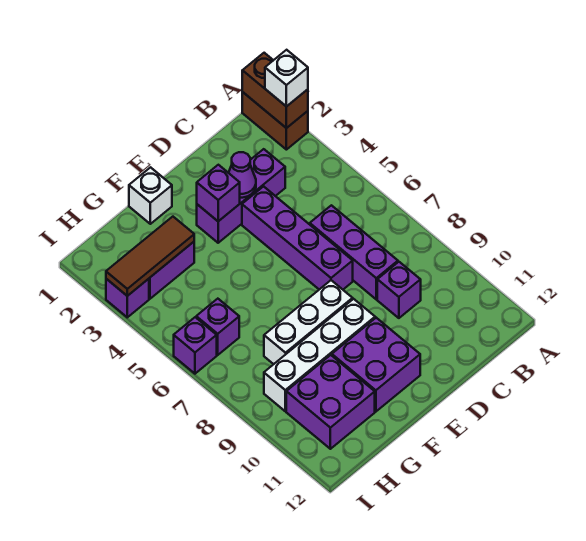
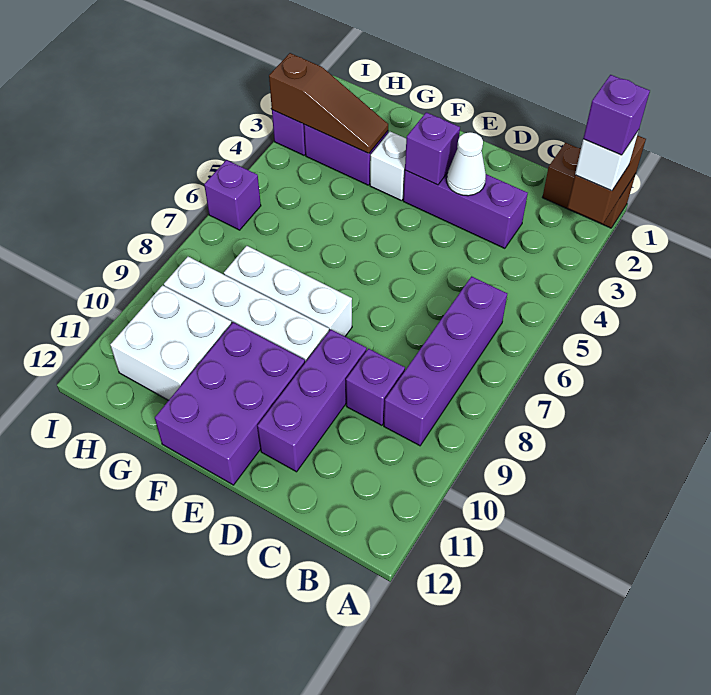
brown brick A1:A2 level 1 -> brown brick A1:B1 level 1
purple brick C6:C8 level 1 -> purple brick D9:D11 level 1
purple cone D3 level 2 -> white cone D3 level 2
purple brick D4:D7 level 1 -> purple brick B6:B9 level 1
purple brick E10:F11 level 1 -> purple brick E10:F12 level 1
white brick F1 level 1 -> white brick F3 level 1
brown tile G3:I3 level 2 -> brown slope G3:I3 level 2 top I
purple brick G10:H11 level 1 -> white brick G10:H11 level 1
purple brick H6 level 1 -> purple brick A2 level 4

